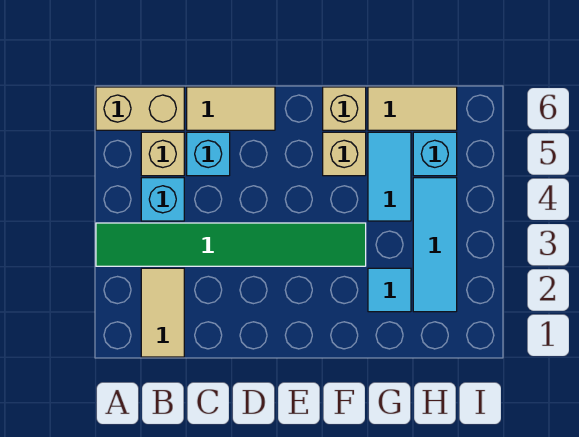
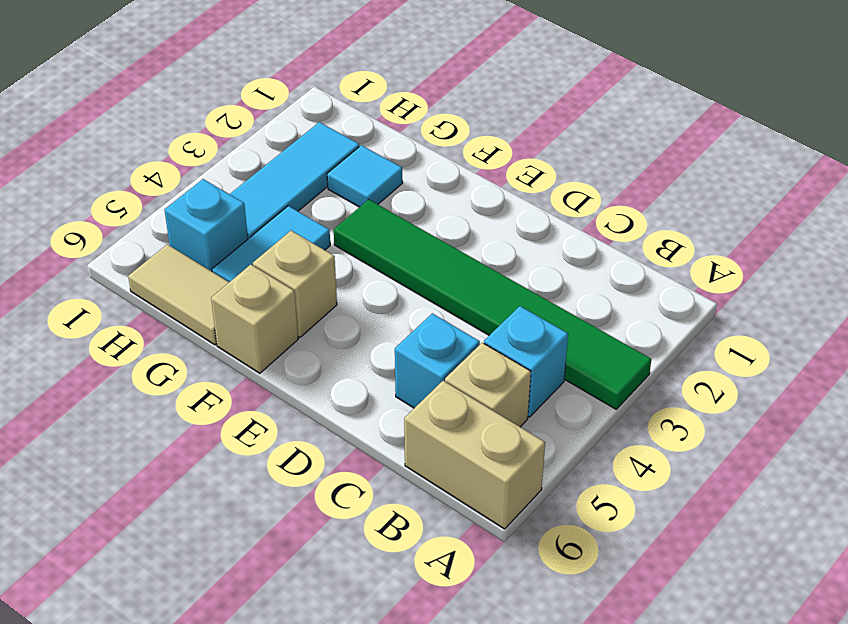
tan tile B1:B2 level 1 -> none
tan tile C6:D6 level 1 -> none

